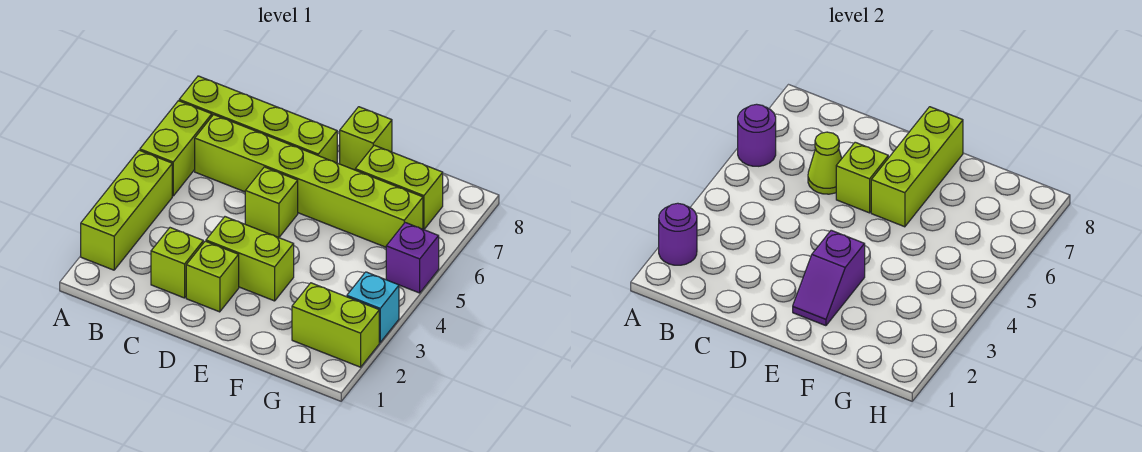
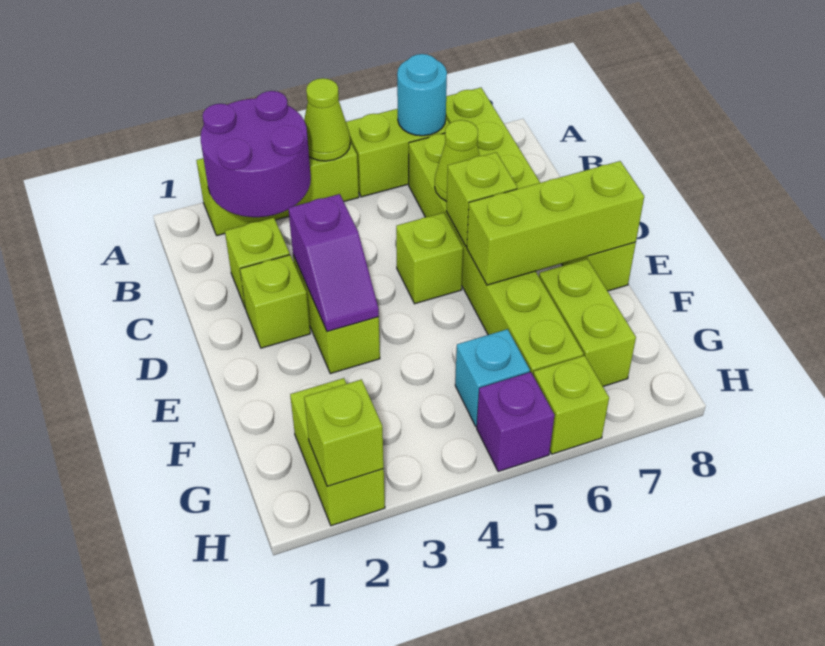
purple round brick A2 level 2 -> purple round brick A2:B3 level 2
none -> lime cone A4 level 2
purple round brick A6 level 2 -> cyan round brick A6 level 2
purple slope E2:E3 level 2 top 3 -> purple slope D3:E3 level 2 top D
none -> lime brick H2 level 2
cyan brick H3 level 1 -> cyan brick G5 level 1
none -> lime brick H6 level 1

